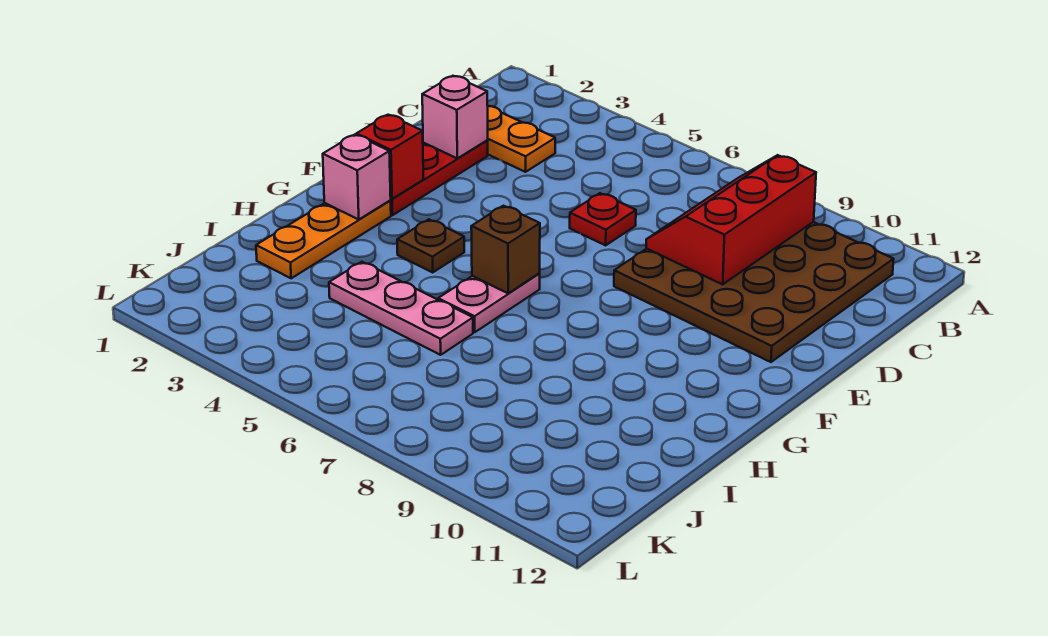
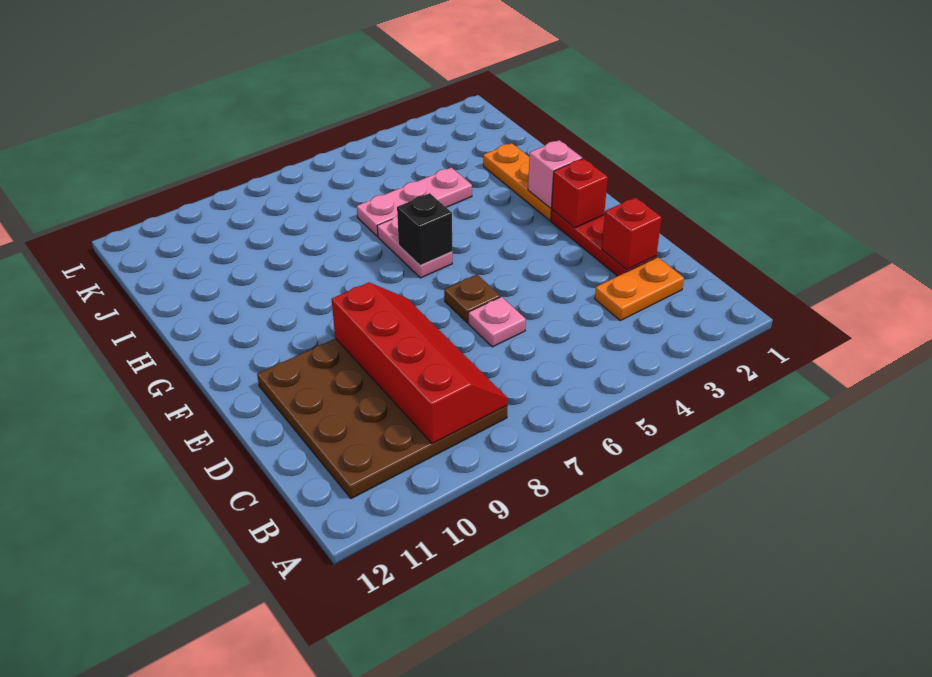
red slope B8:D9 level 2 top 9 -> red slope B8:E9 level 2 top 9
pink brick D2 level 2 -> red brick D2 level 2
red plate D6 level 1 -> pink plate D6 level 1
brown plate G4 level 1 -> brown plate E6 level 1
brown brick G6 level 2 -> black brick G6 level 2

